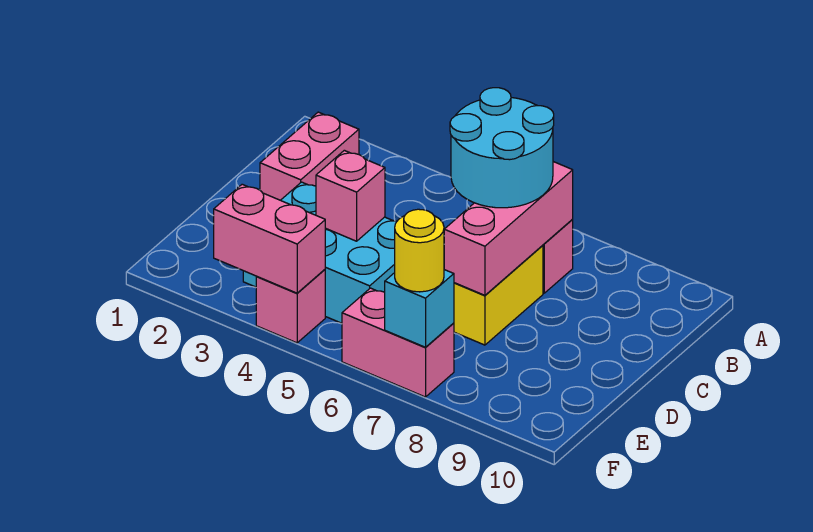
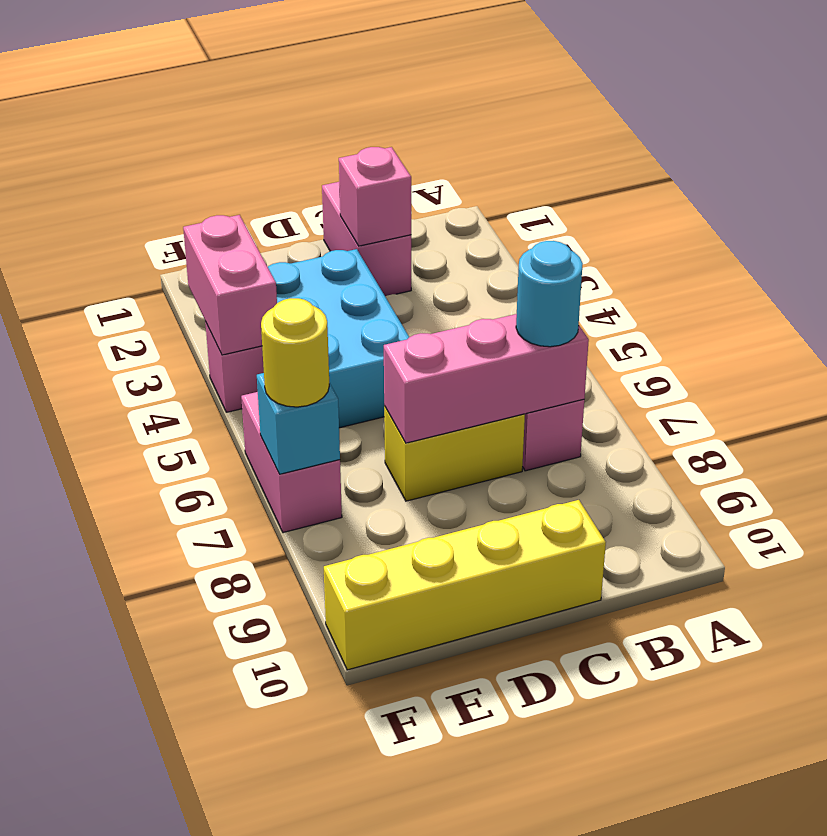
pink brick B2:C2 level 1 -> pink brick C1:C2 level 1
cyan round brick B6:C7 level 3 -> cyan round brick B7 level 3
none -> yellow brick C10:F10 level 1
pink brick D4 level 2 -> pink brick C2 level 2

